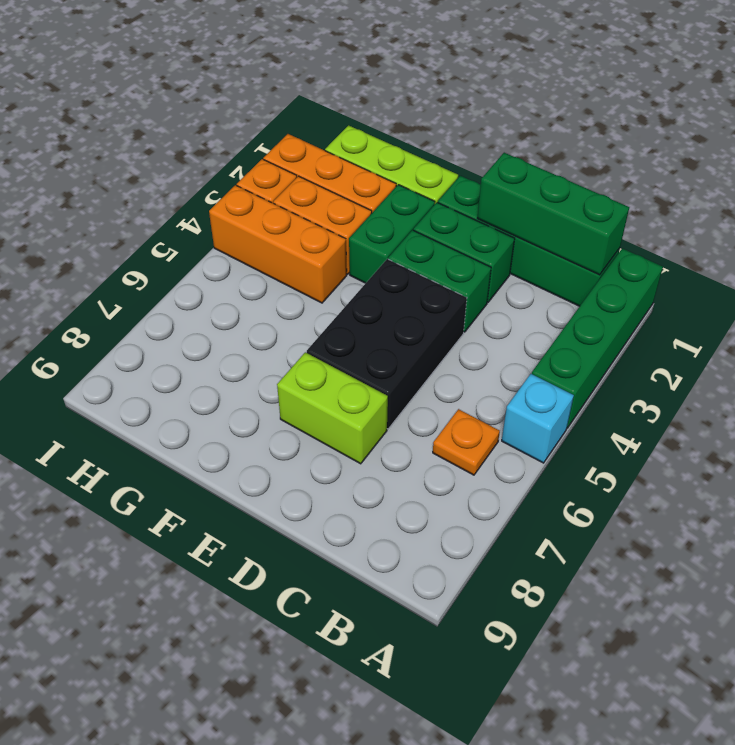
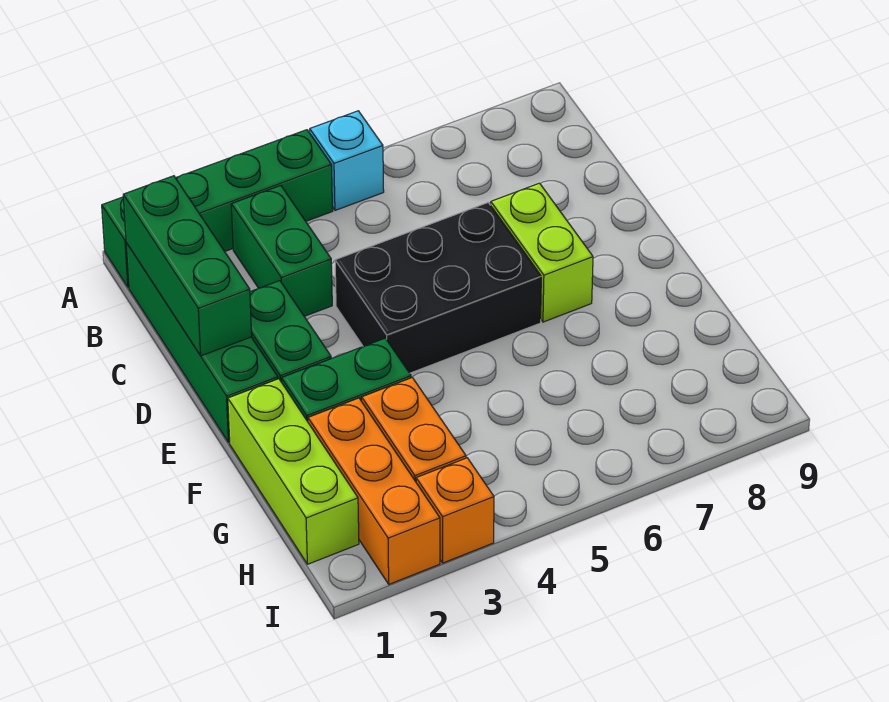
orange plate B6 level 1 -> none
green brick D3:E3 level 1 -> green brick B3:C3 level 1
orange brick G4:I4 level 1 -> none

